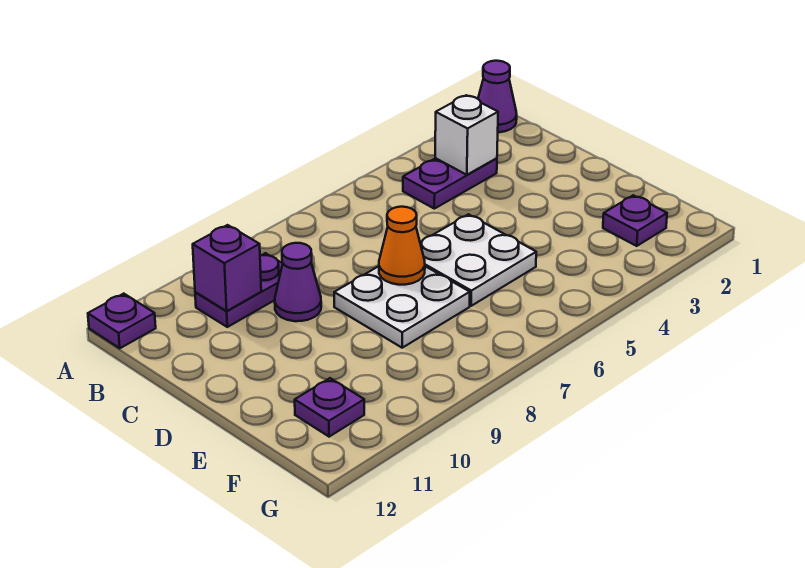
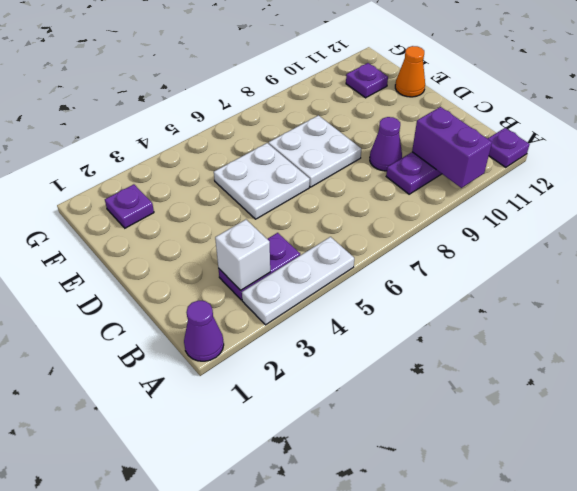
none -> white plate A3:A5 level 1
purple brick B10 level 2 -> purple brick A10:B10 level 2
orange cone D7 level 2 -> orange cone E12 level 1

